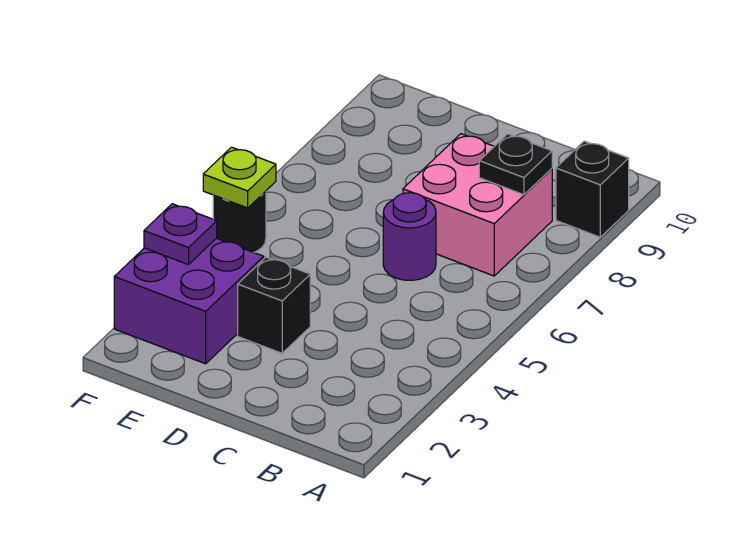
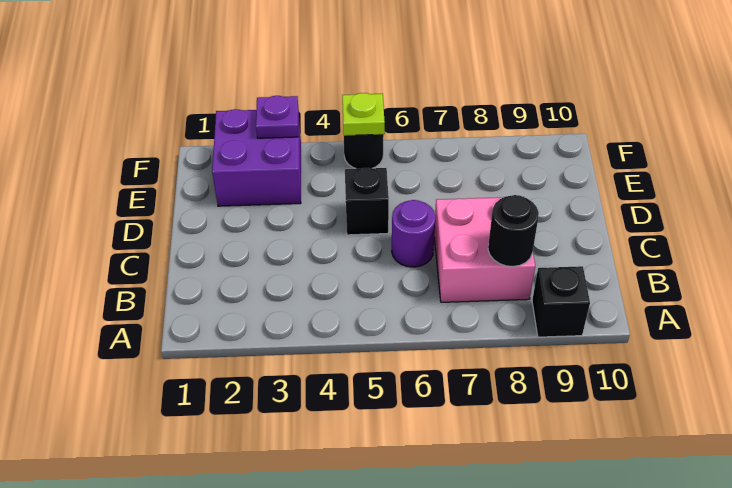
black plate B8 level 2 -> black round brick B8 level 2
black brick D3 level 1 -> black brick D5 level 1

